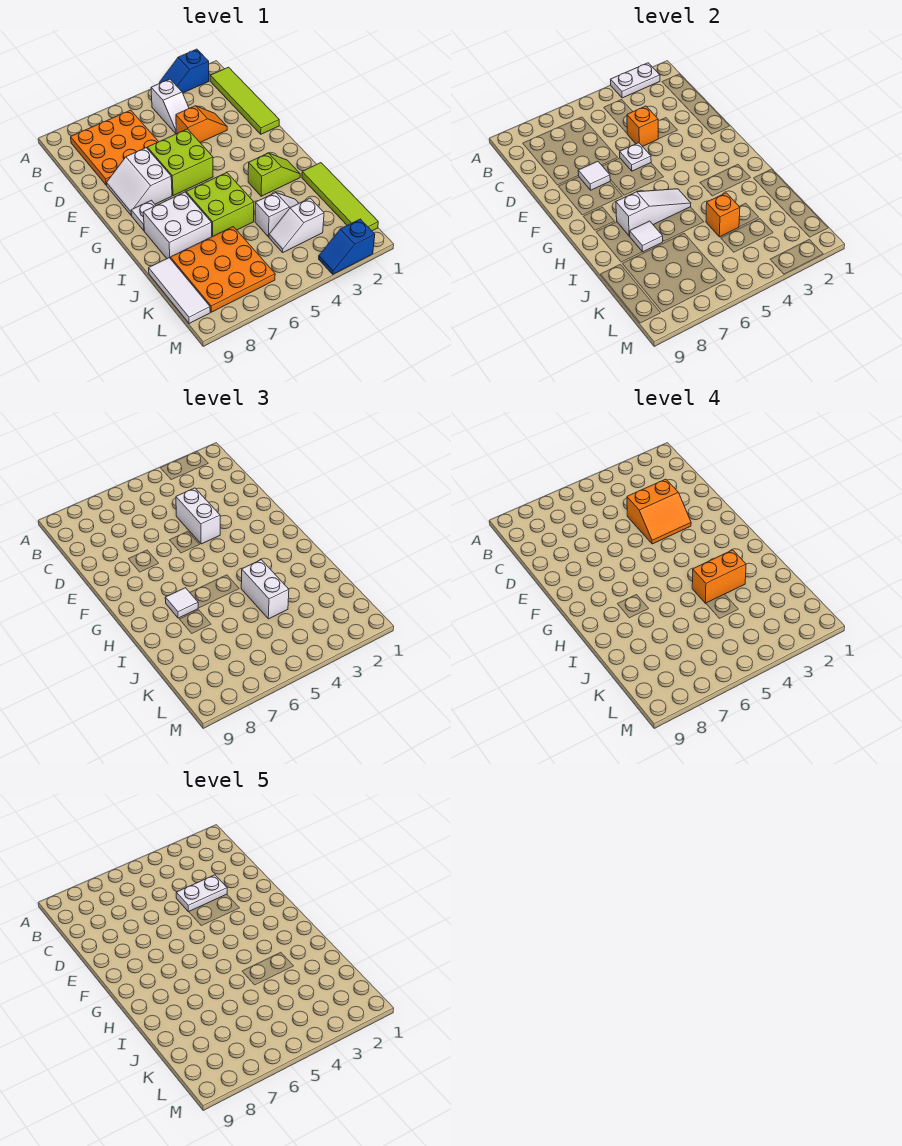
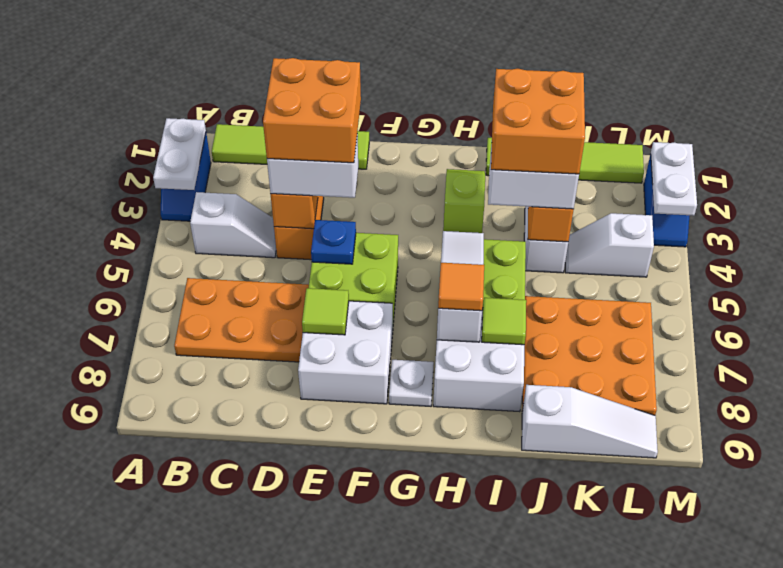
orange plate B6:D8 level 1 -> orange plate B6:D7 level 1
orange slope D3:E4 level 4 top D -> orange brick D3:E4 level 4
white plate D3:D4 level 5 -> white plate M2:M3 level 2
white plate E5 level 2 -> blue plate E5 level 2
white slope E7:F8 level 1 top 7 -> white brick E7:F8 level 1
white tile E7 level 2 -> lime tile E7 level 2
white tile H7 level 3 -> orange tile H7 level 3
orange brick I3:I4 level 4 -> orange brick I3:J4 level 4
white tile I7 level 2 -> lime tile I7 level 2
white tile J9:L9 level 1 -> white slope J9:L9 level 1 top J
white slope K3:K4 level 1 top 3 -> white slope K4:L4 level 1 top L

